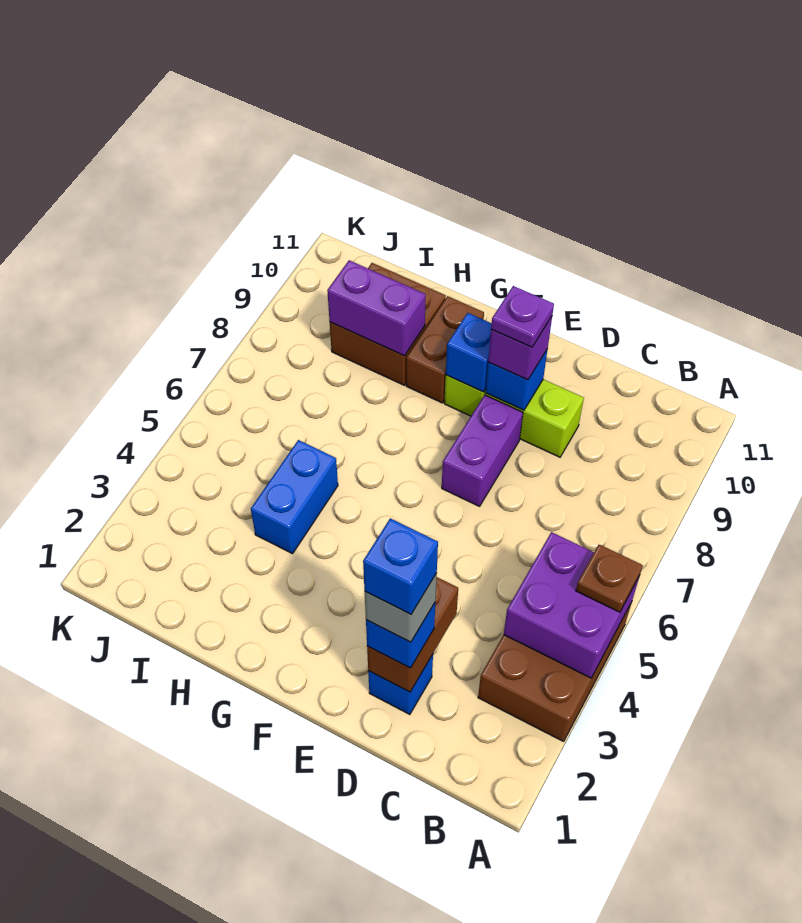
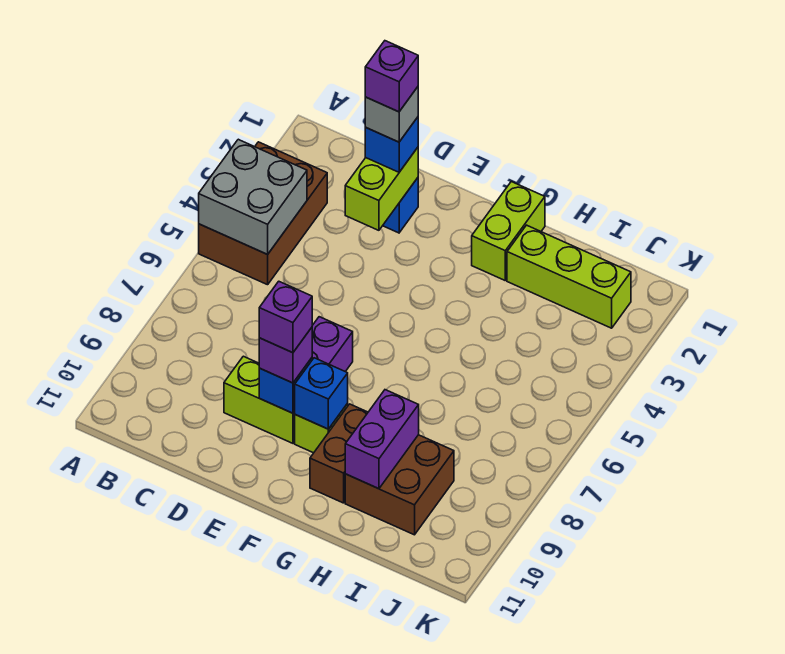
purple brick A4:B5 level 2 -> grey brick A4:B5 level 2
brown plate A5 level 3 -> none
brown brick D2:D3 level 2 -> lime brick D2:D3 level 2
blue brick D2 level 5 -> purple brick D2 level 5
purple plate E9 level 4 -> purple brick E9 level 4
none -> lime brick G1:G2 level 1
none -> lime brick H2:J2 level 1
blue brick H4:H5 level 1 -> none
purple brick H9:I9 level 2 -> purple brick H9:H10 level 2

